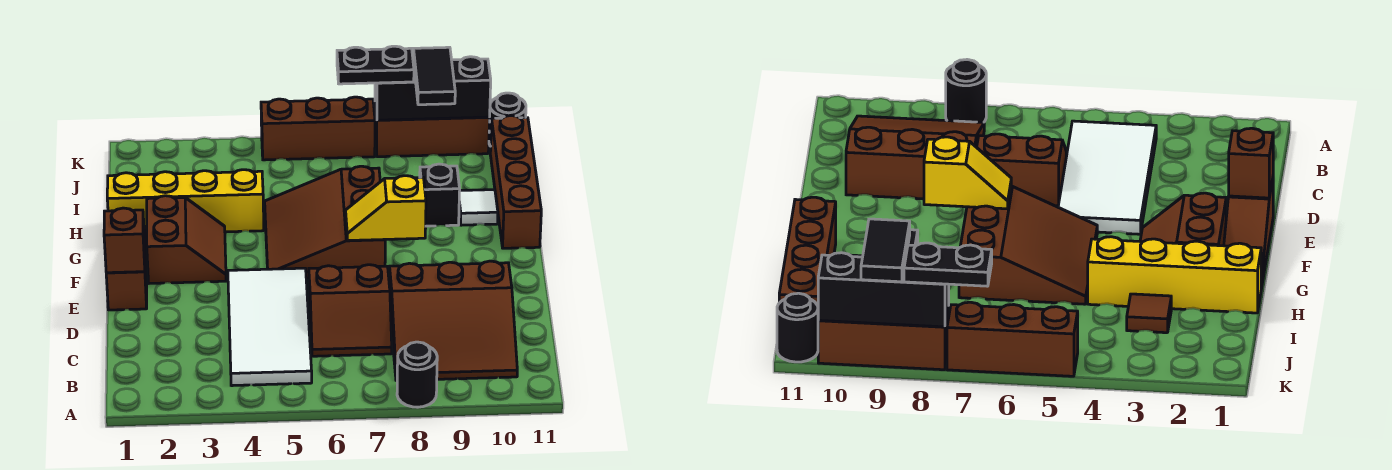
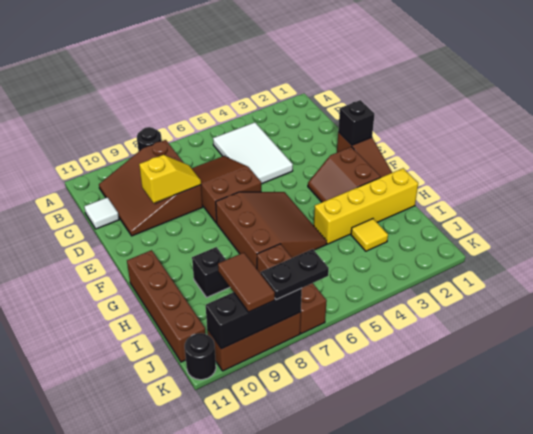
white tile B4:E5 level 1 -> white tile B4:D5 level 1
brown slope B8:D10 level 1 top D -> brown slope B8:D10 level 1 top 8
brown slope C6:D7 level 1 top D -> brown slope C6:E7 level 1 top E
brown brick E1 level 2 -> black brick E1 level 2
yellow slope F7:F8 level 2 top 8 -> yellow slope D8:D9 level 2 top 9
white tile H10 level 1 -> white tile C11 level 1
brown tile I3 level 1 -> yellow tile I3 level 1
black tile J9:K9 level 3 -> brown tile J9:K9 level 3
brown brick K5:K7 level 1 -> brown brick I7:K7 level 1

